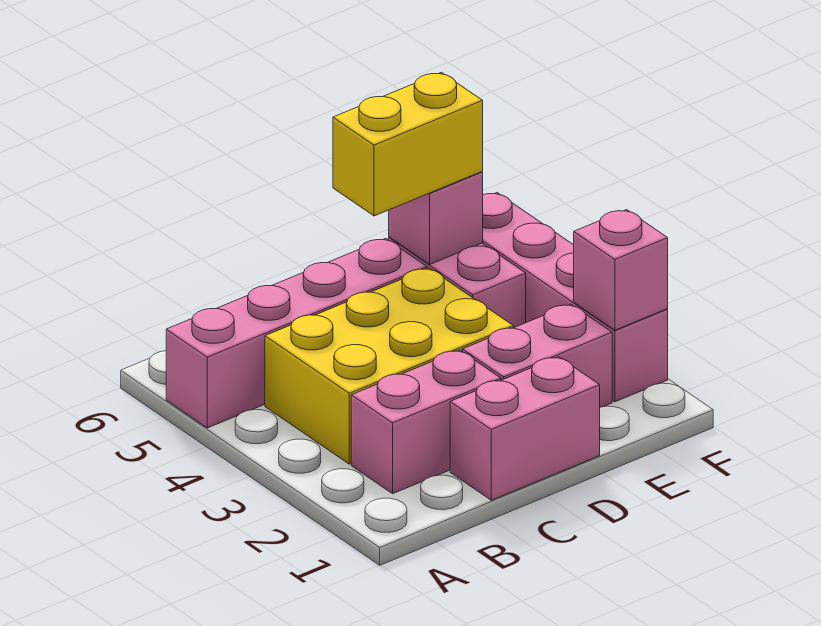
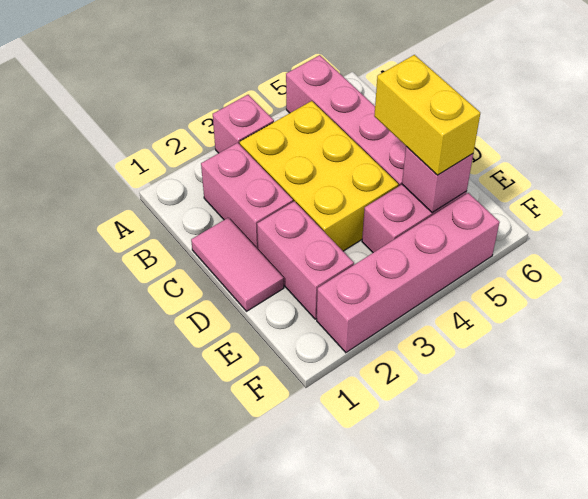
pink brick C1:D1 level 1 -> pink tile C1:D1 level 1
pink brick F2 level 2 -> pink brick A3 level 1

